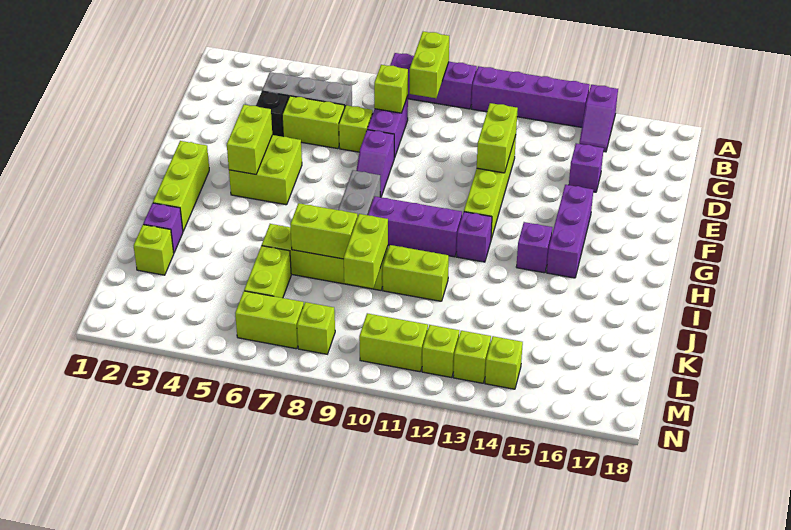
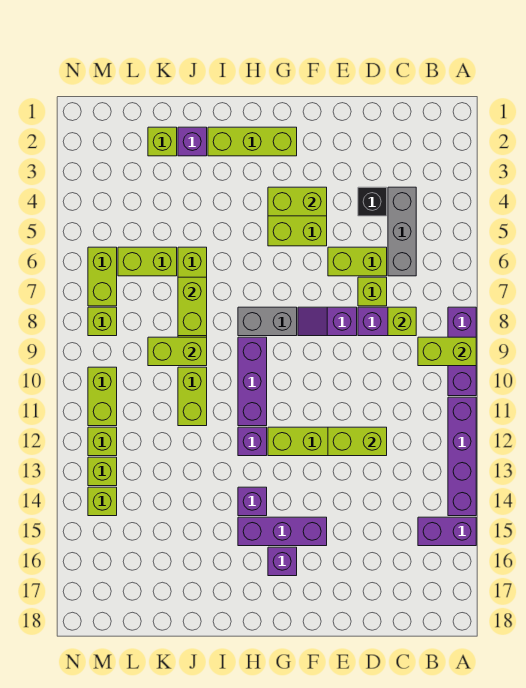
purple slope A15:B15 level 1 top A -> purple brick A15:B15 level 1
lime brick D5:D6 level 1 -> lime brick D6:E6 level 1
purple brick D15 level 1 -> purple brick G16 level 1

